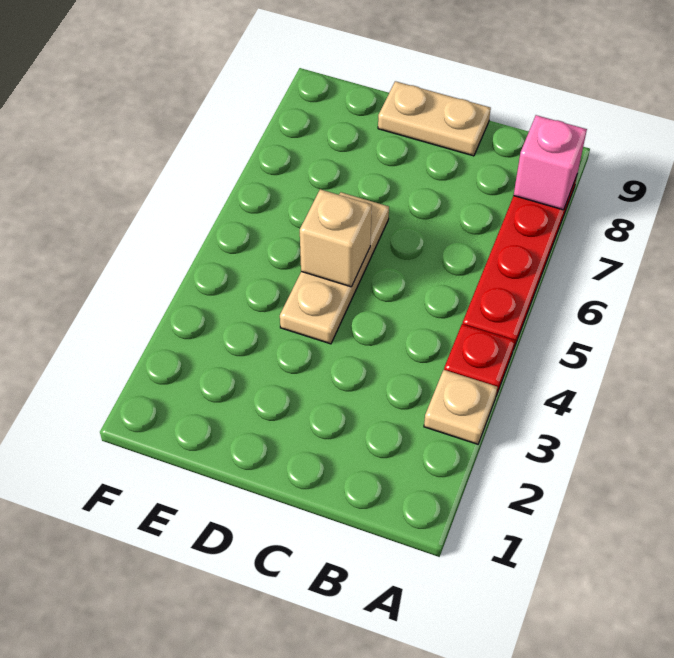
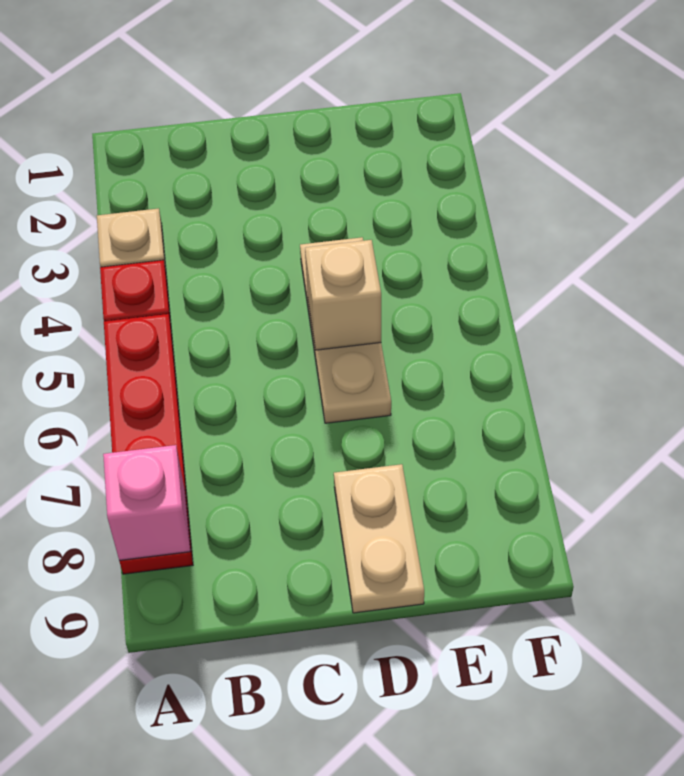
tan plate C9:D9 level 1 -> tan plate D8:D9 level 1

